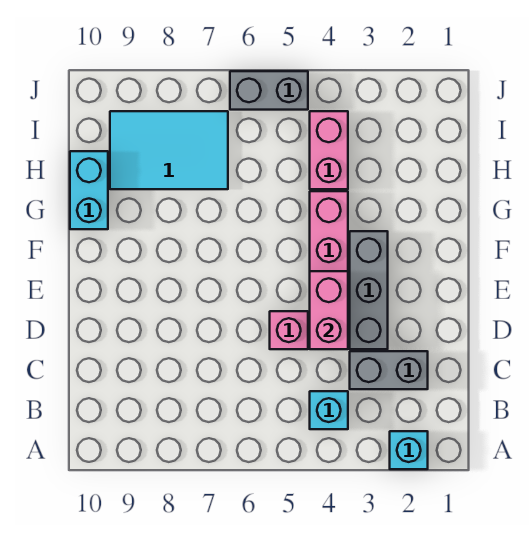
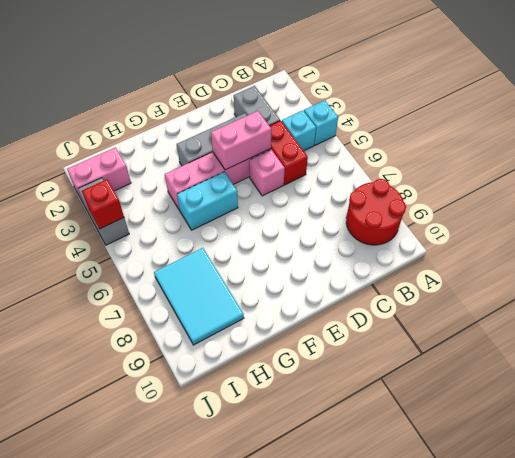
cyan brick A2 level 1 -> cyan brick A4 level 1
none -> red round brick A8:B9 level 1
none -> red brick C4:C5 level 1
cyan brick G10:H10 level 1 -> cyan brick F5:G5 level 1
pink brick H4:I4 level 1 -> pink brick I2:J2 level 1
none -> red brick J4 level 2
grey brick J5:J6 level 1 -> grey brick J3:J4 level 1

